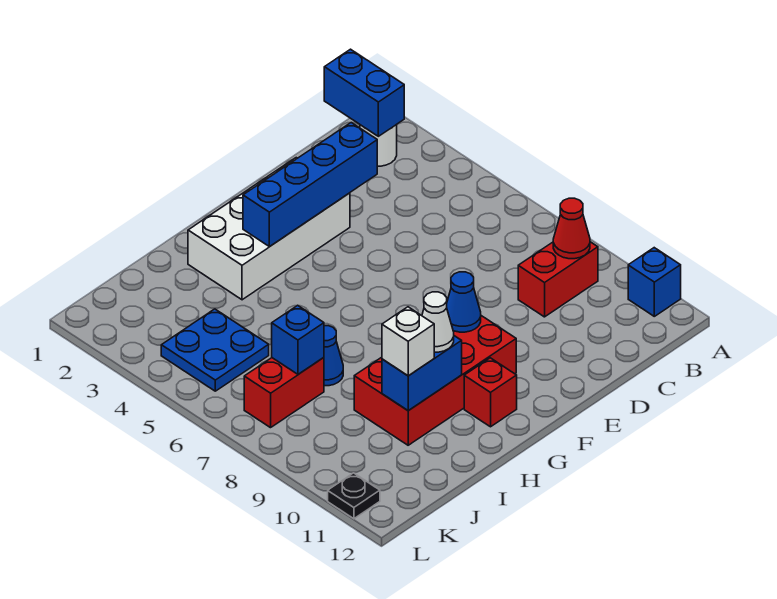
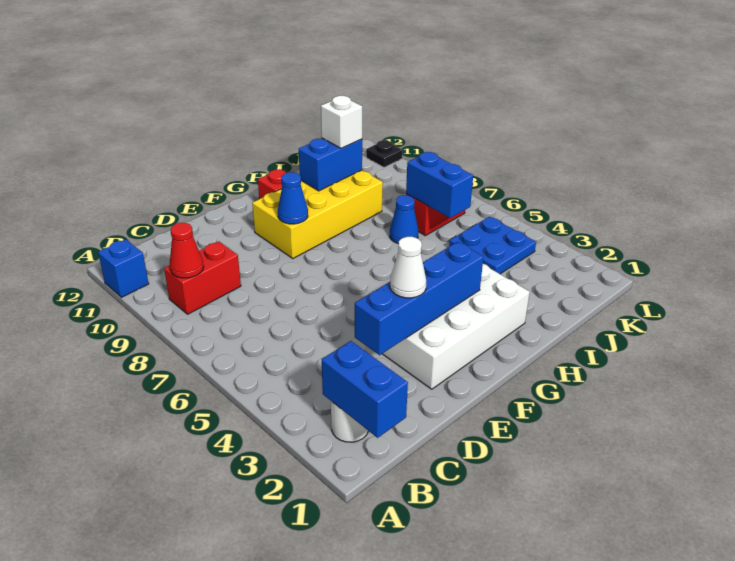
red brick F9:I10 level 1 -> yellow brick F9:I10 level 1
white cone H10 level 3 -> white cone E3 level 3
blue brick J7 level 2 -> blue brick J6:J7 level 2

